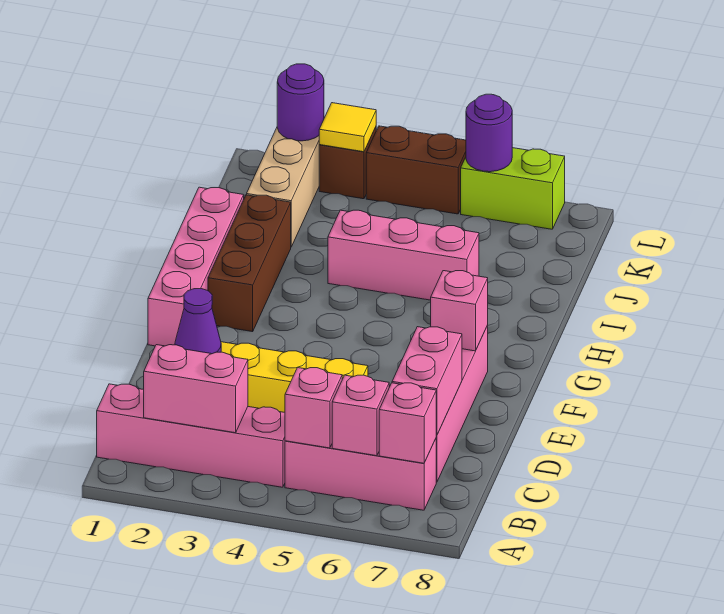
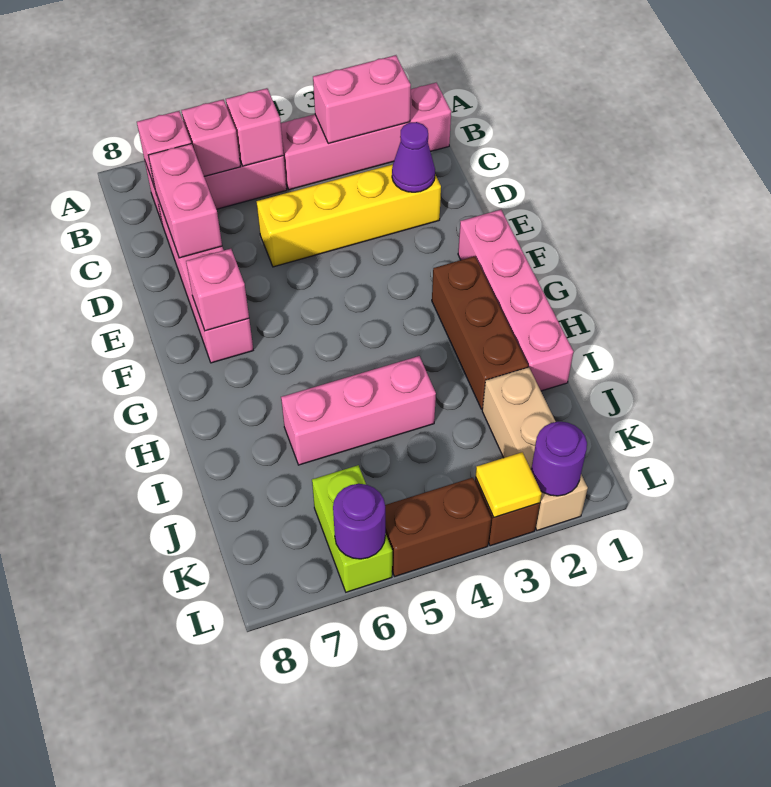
lime brick L6:L7 level 1 -> lime brick K6:L6 level 1

